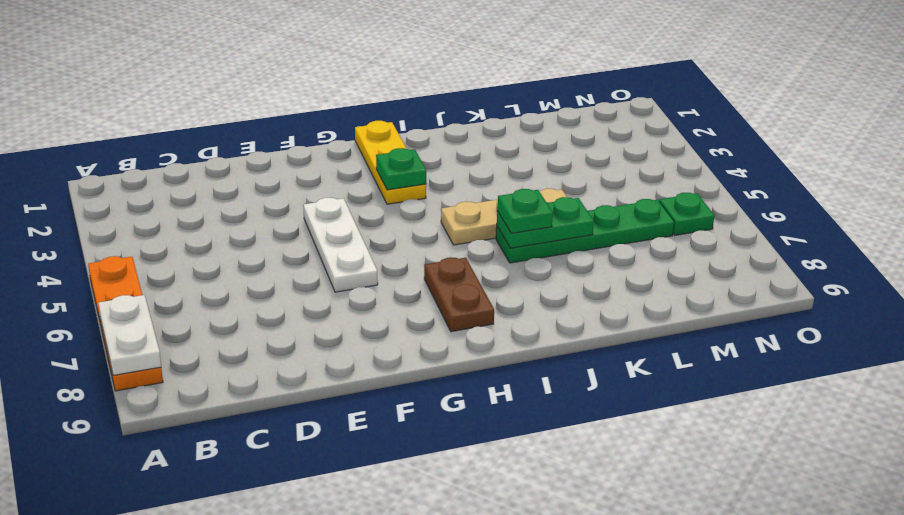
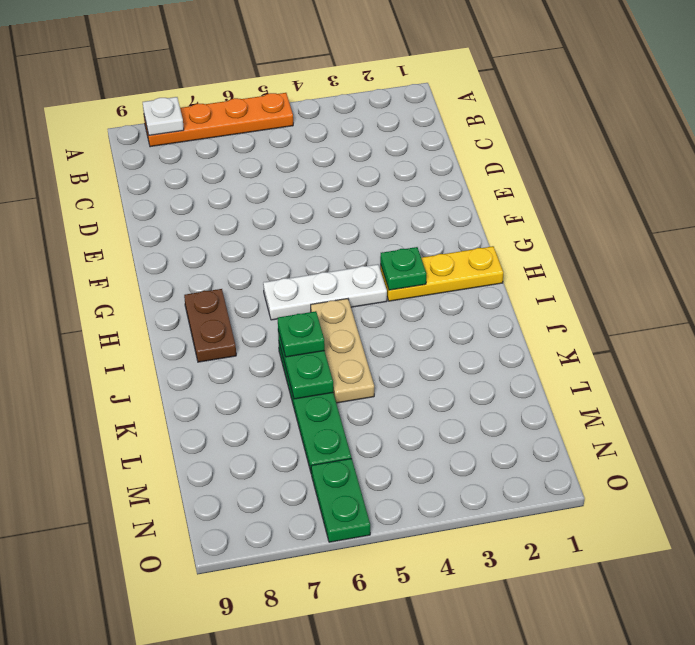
white plate A7:A8 level 2 -> white plate A8 level 2
white plate F4:F6 level 1 -> white plate H4:H6 level 1
brown plate H7:H8 level 1 -> brown plate H8:I8 level 1
green plate N6 level 1 -> green plate N6:O6 level 1

